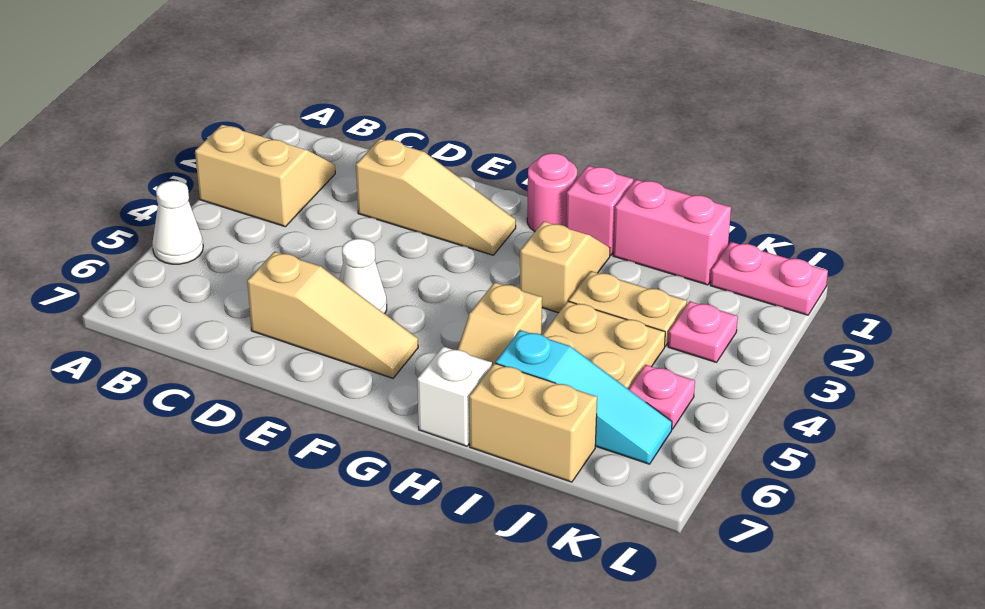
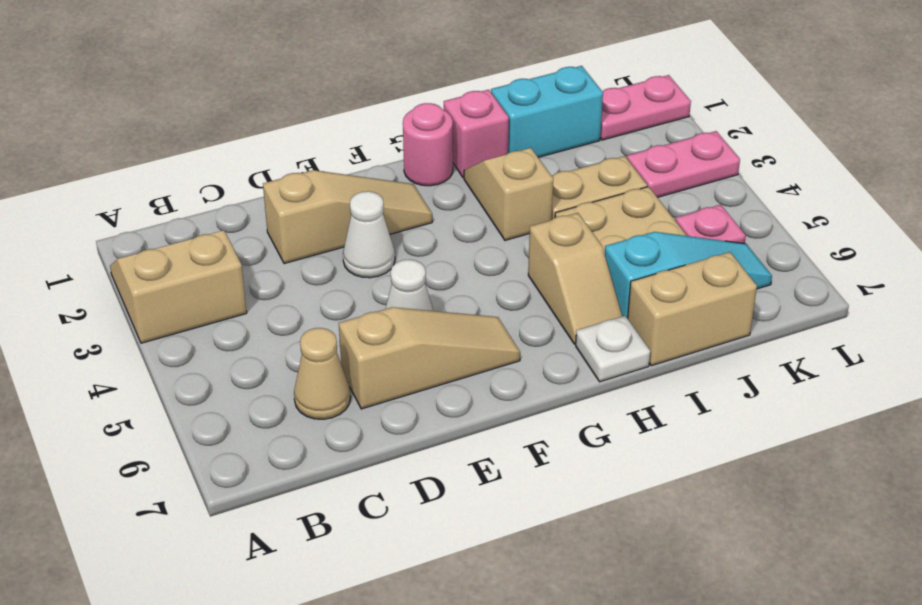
white cone A5 level 1 -> white cone E3 level 1
none -> tan cone C6 level 1
white brick H7 level 1 -> white plate H7 level 1
pink brick I1:J1 level 1 -> cyan brick I1:J1 level 1
pink plate K3 level 1 -> pink plate K3:L3 level 1

